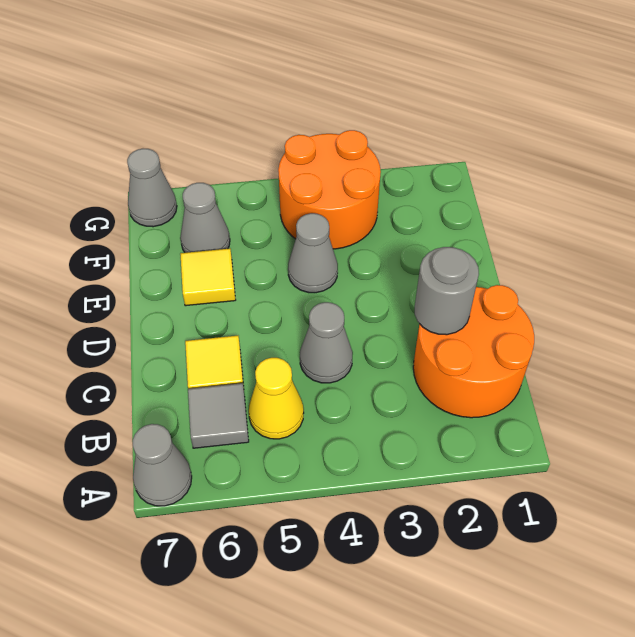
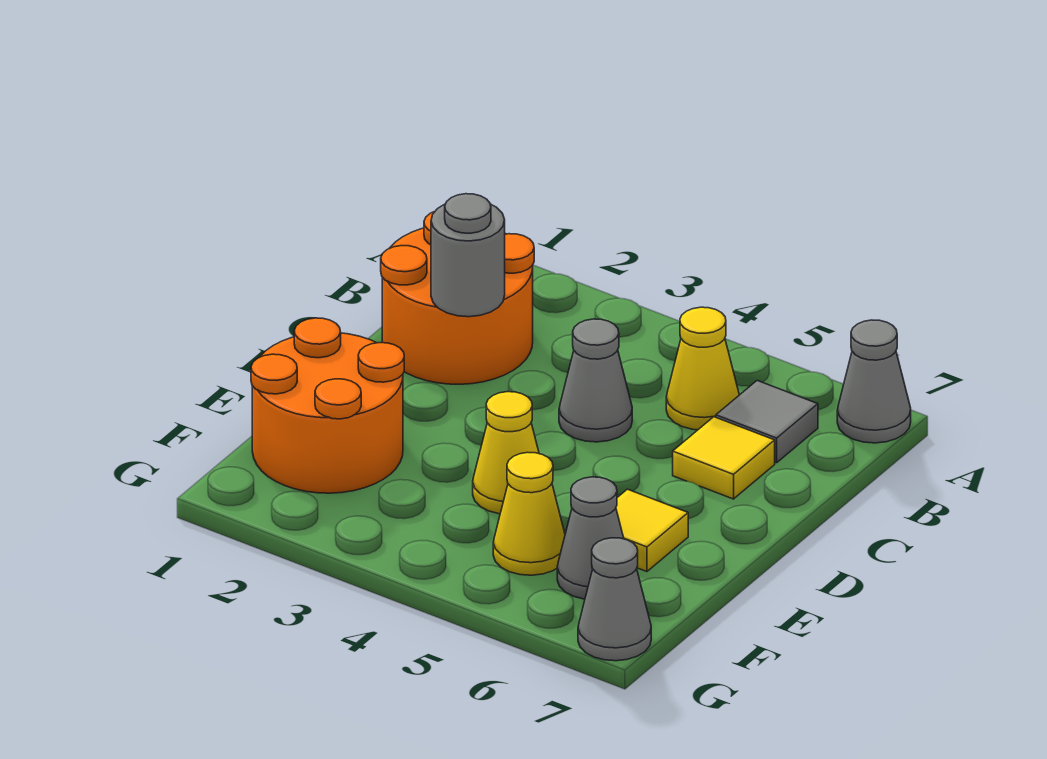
grey cone E4 level 1 -> yellow cone E4 level 1
orange round brick F3:G4 level 1 -> orange round brick E1:F2 level 1
none -> yellow cone F5 level 1

